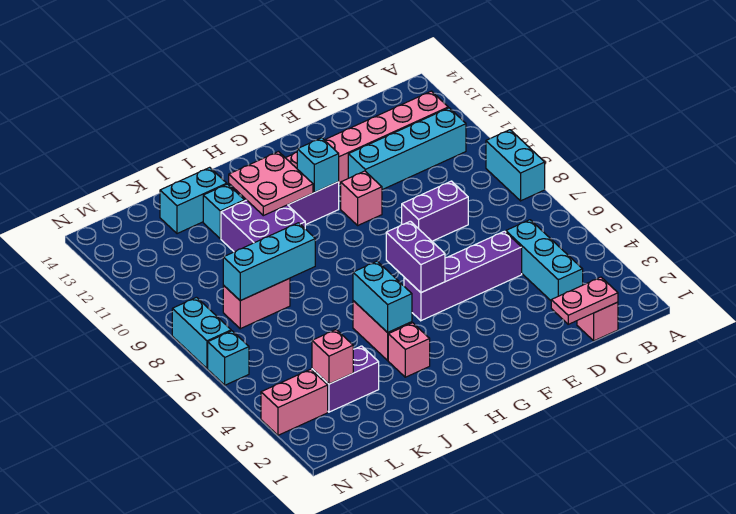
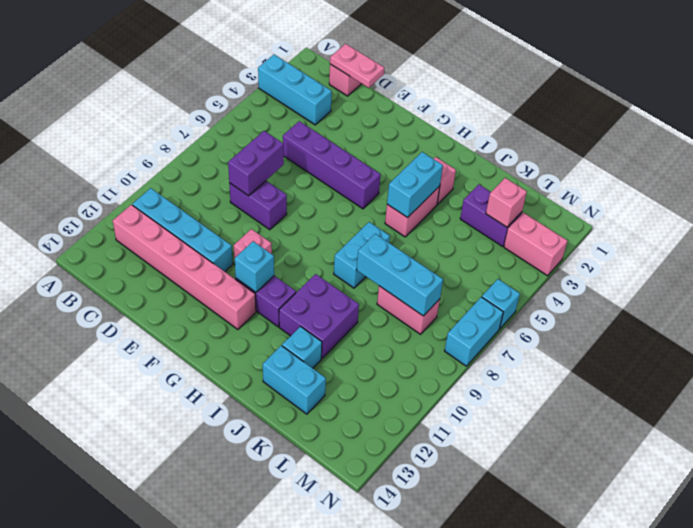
cyan brick A8:A9 level 1 -> cyan brick I7:I8 level 1
cyan brick C3:C5 level 1 -> cyan brick A3:C3 level 1
purple brick G5:G6 level 2 -> purple brick D7:D8 level 2
pink plate H11:I12 level 2 -> none

